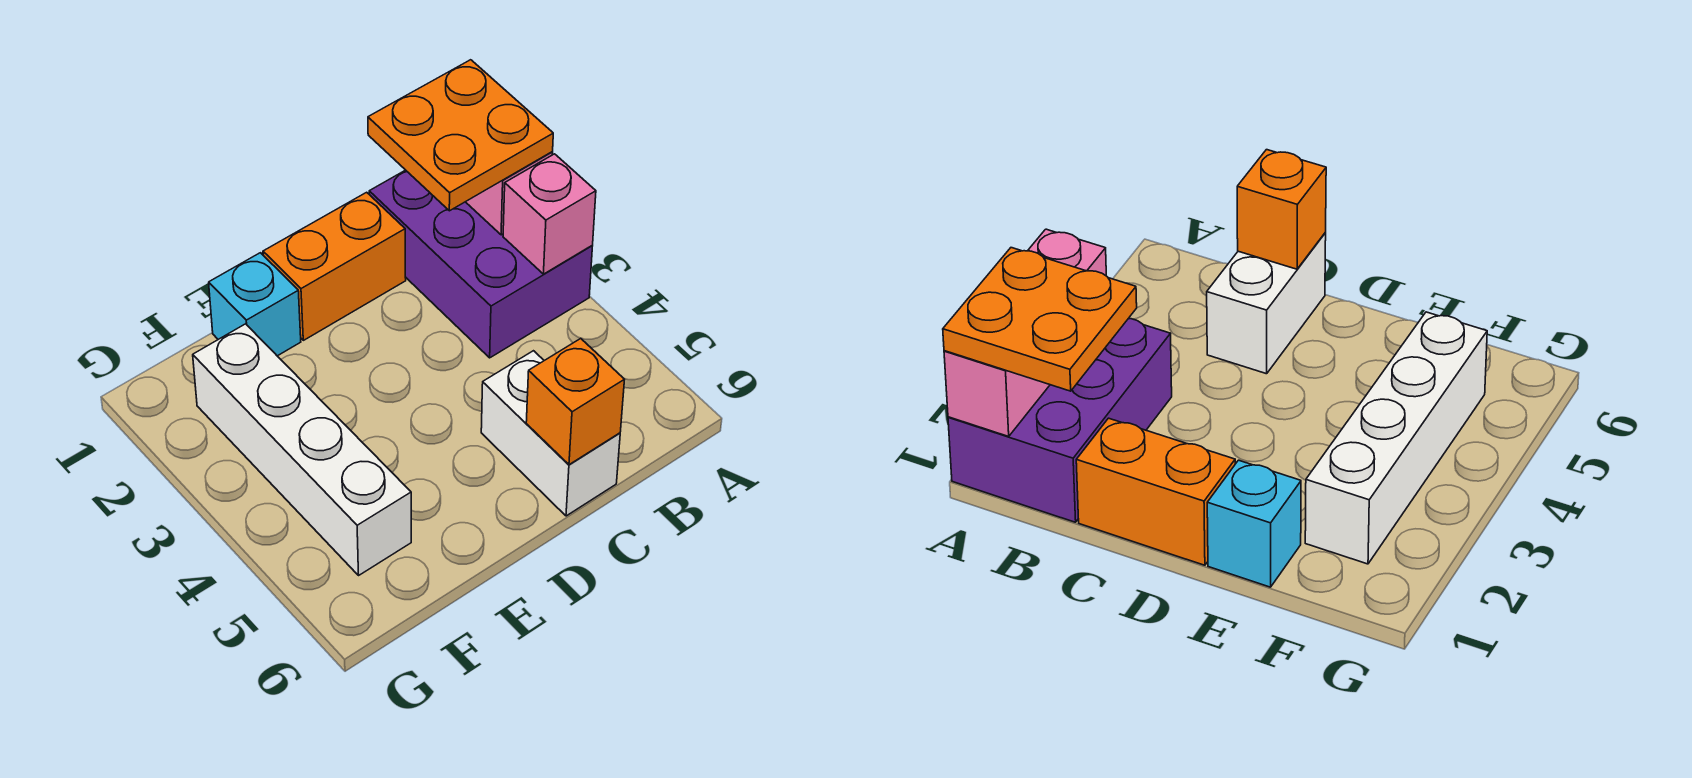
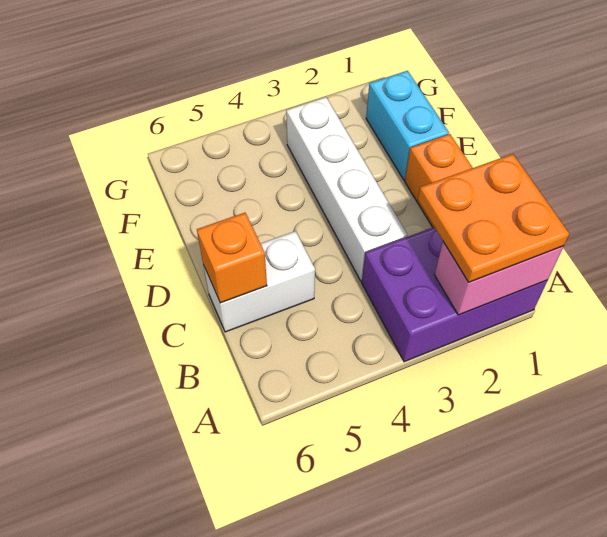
pink brick A3 level 2 -> none
cyan brick E1 level 1 -> cyan brick E1:F1 level 1
white brick F2:F5 level 1 -> white brick C3:F3 level 1

